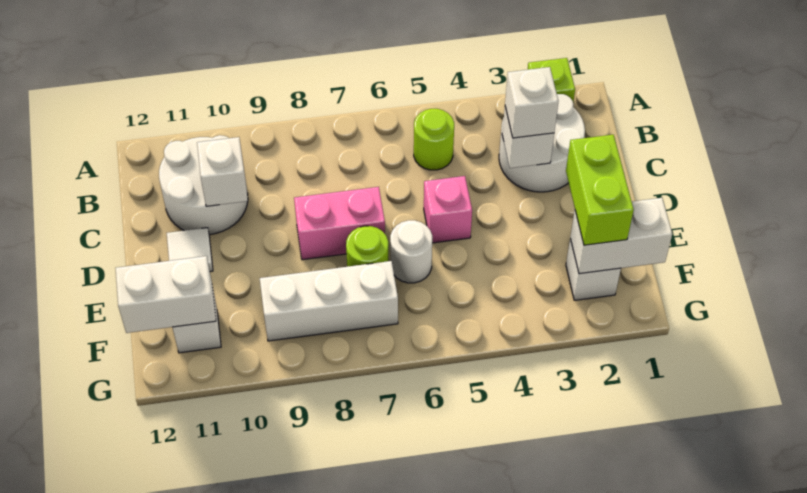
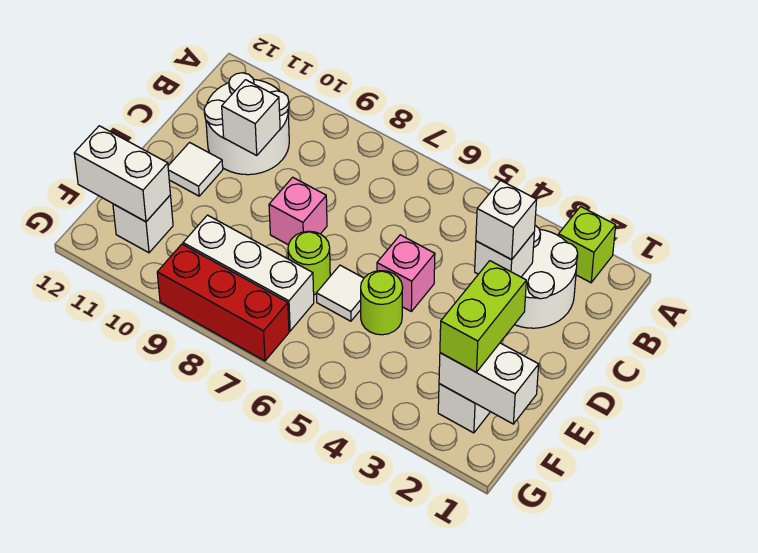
lime round brick B5 level 1 -> lime round brick E5 level 1
pink brick D7:D8 level 1 -> pink brick D8 level 1
white round brick E6 level 1 -> white tile E6 level 1
none -> red brick G7:G9 level 1

